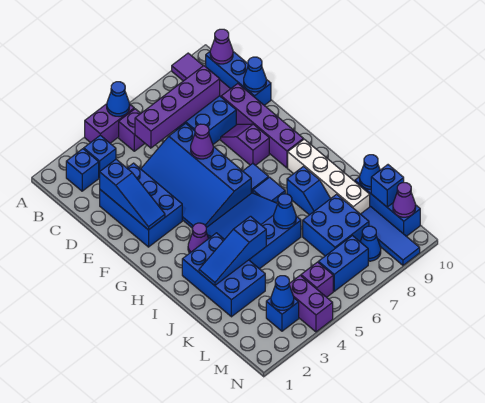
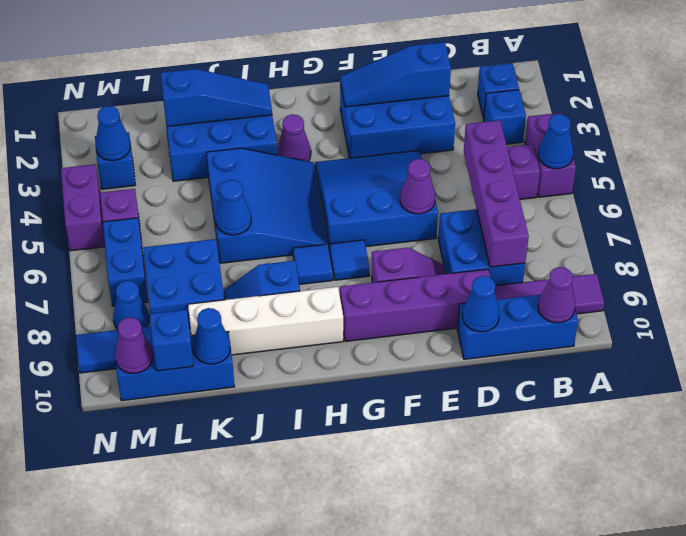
blue slope D4:G6 level 1 top 6 -> blue slope E4:G6 level 1 top 6
blue slope J2:J4 level 2 top 4 -> blue slope I2:K2 level 2 top K
purple brick M4:N4 level 1 -> purple brick N4:N5 level 1

